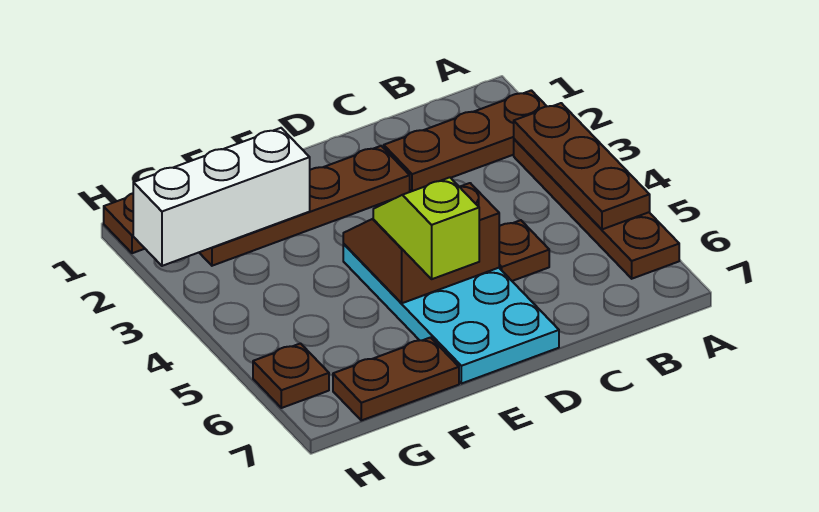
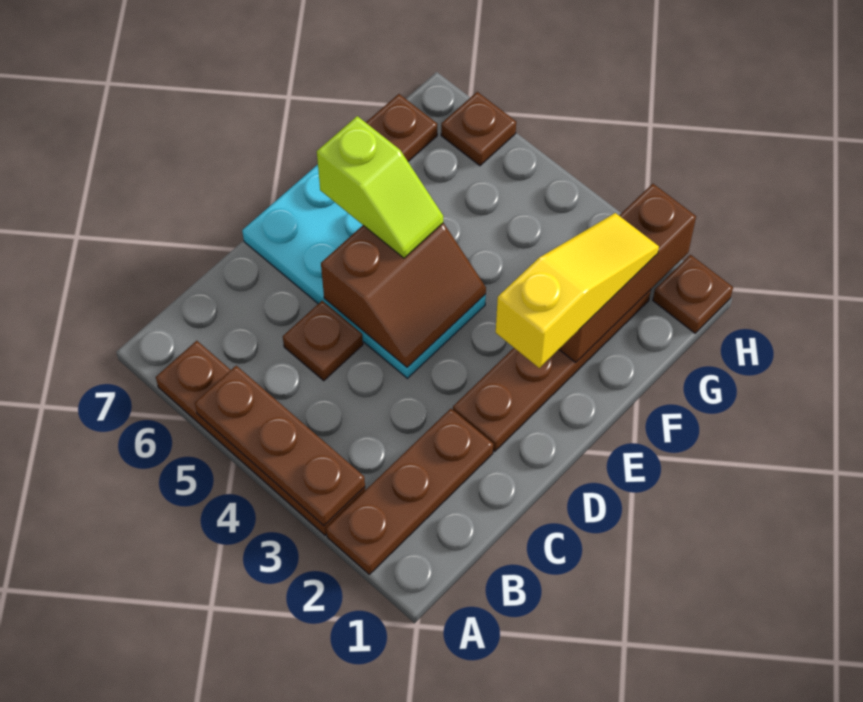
none -> yellow slope E2:G2 level 3 top E
white brick F2:H2 level 2 -> brown brick F2:H2 level 2

